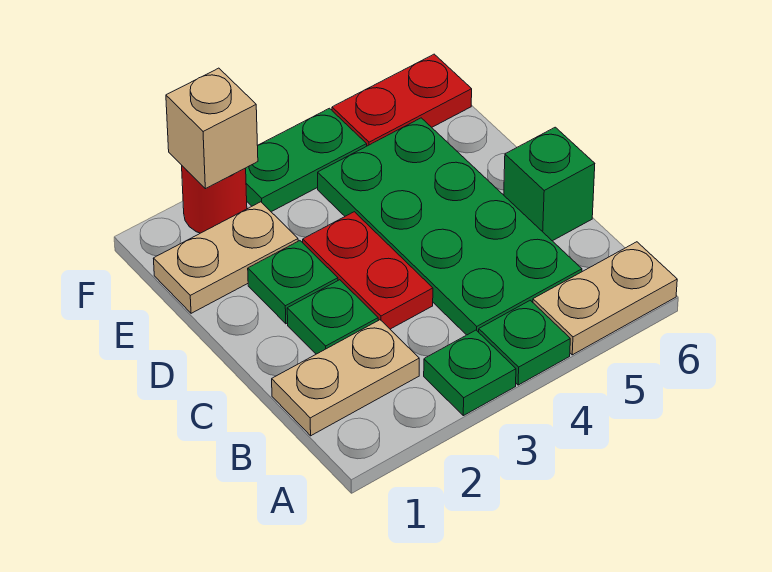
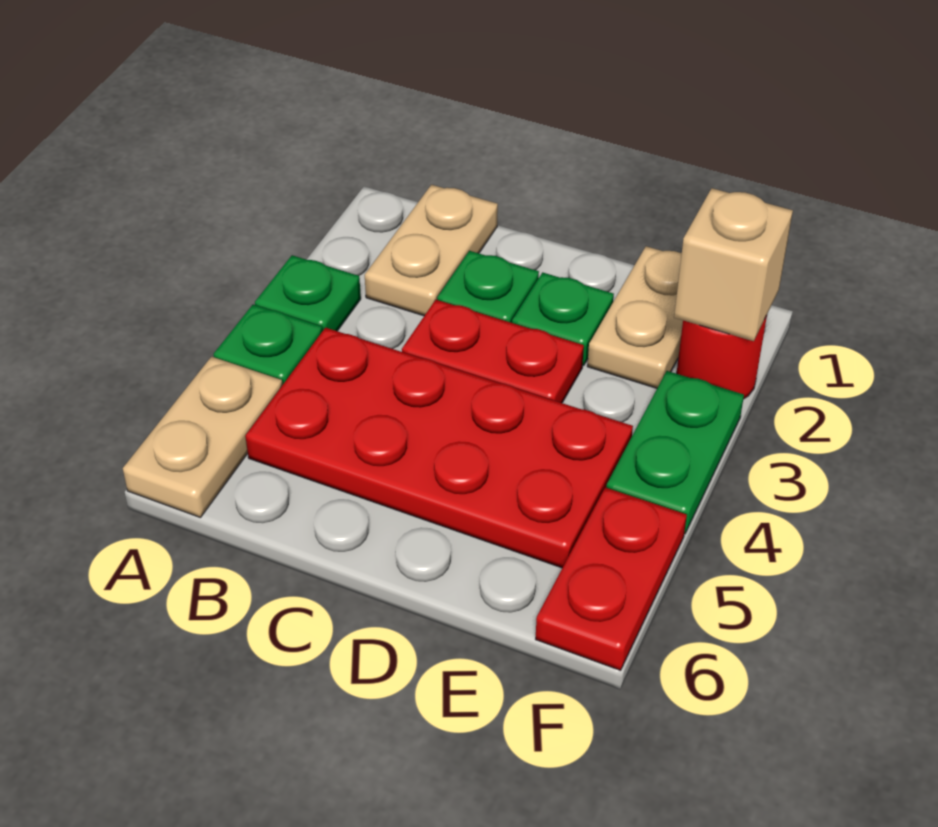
green plate B4:E5 level 1 -> red plate B4:E5 level 1
green brick C6 level 1 -> none

